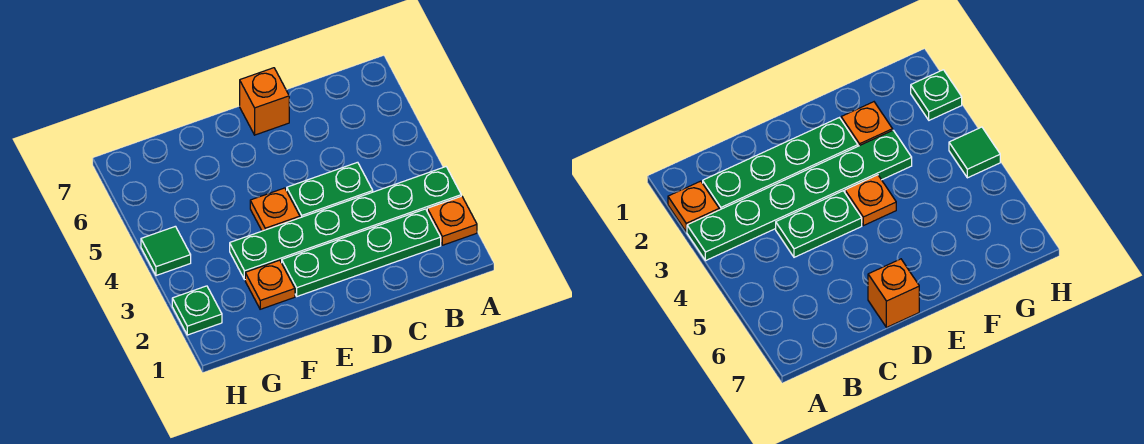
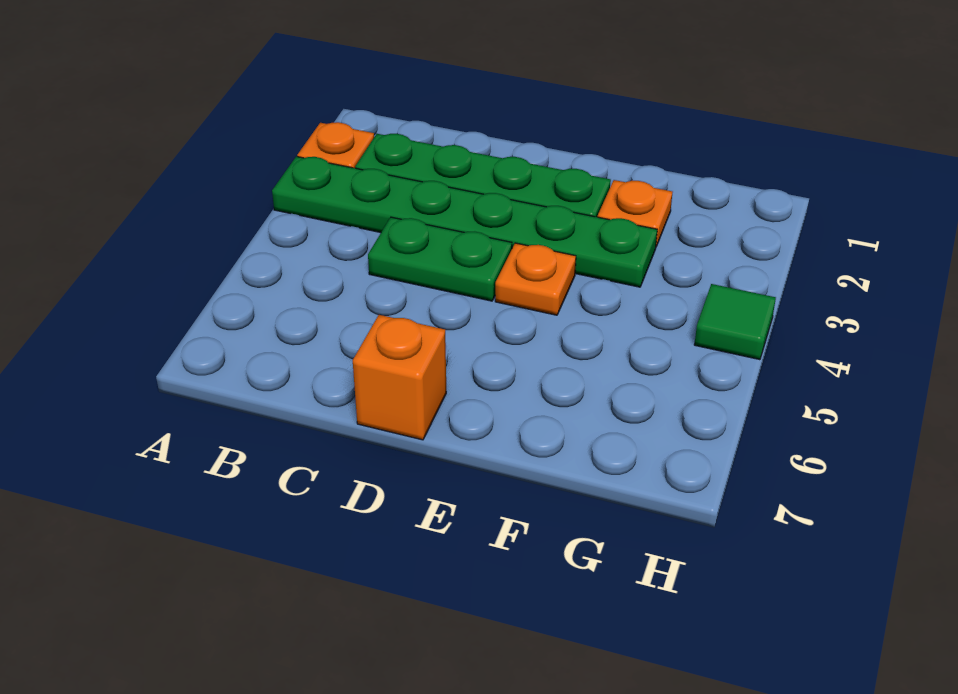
green plate H2 level 1 -> none

